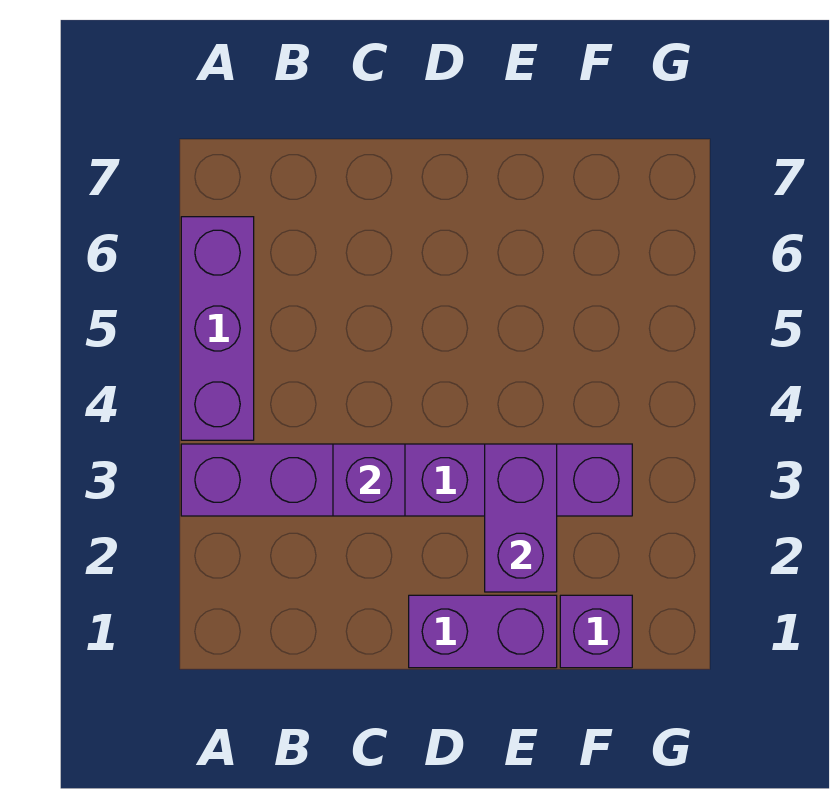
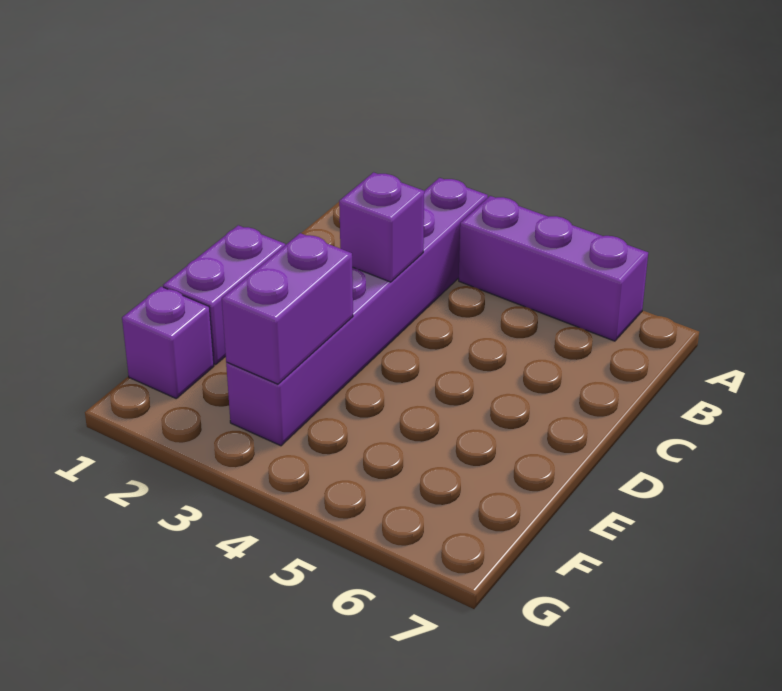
purple brick E2:E3 level 2 -> purple brick E3:F3 level 2

